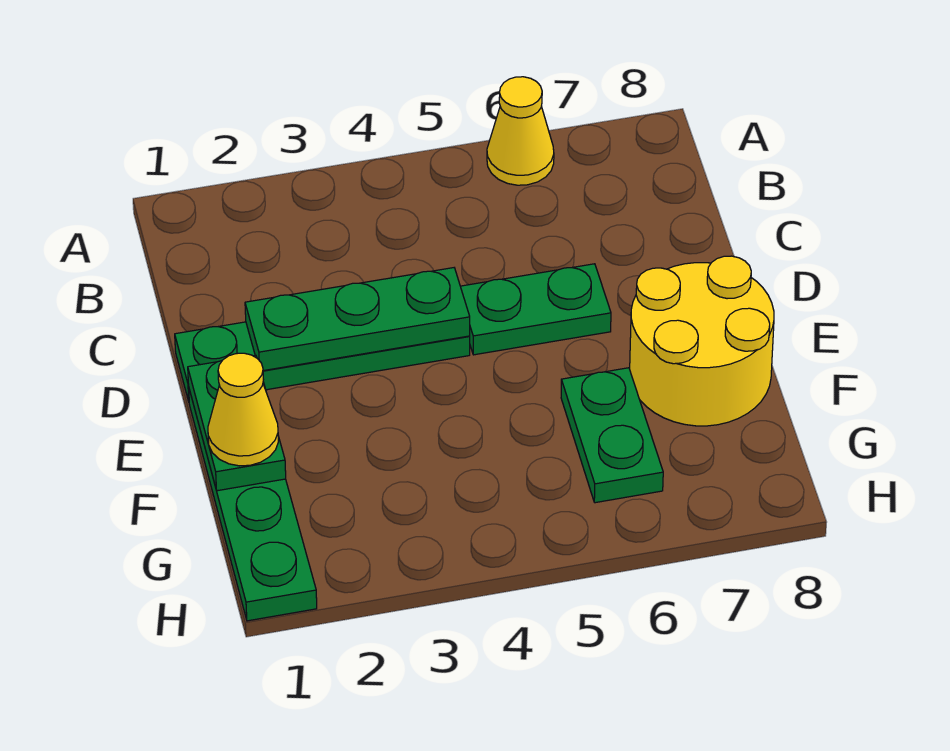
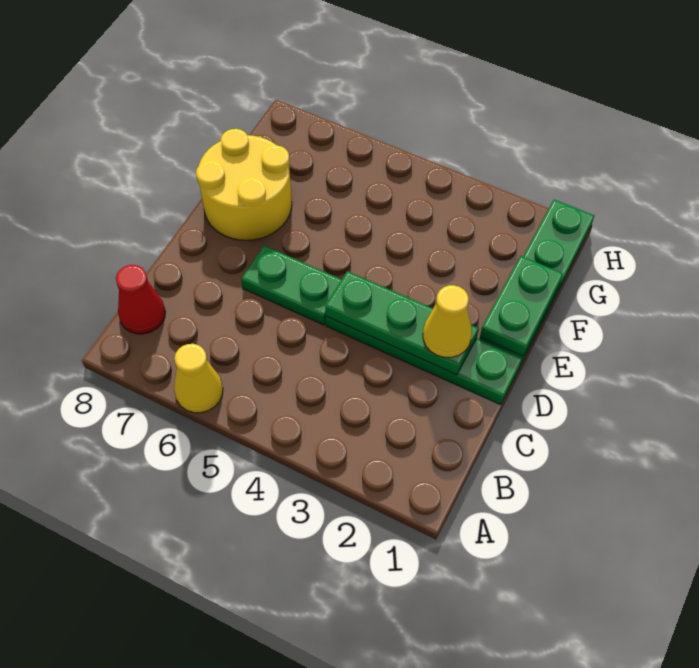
none -> red cone B8 level 1
yellow cone F1 level 3 -> yellow cone D2 level 3
green plate F6:G6 level 1 -> none

